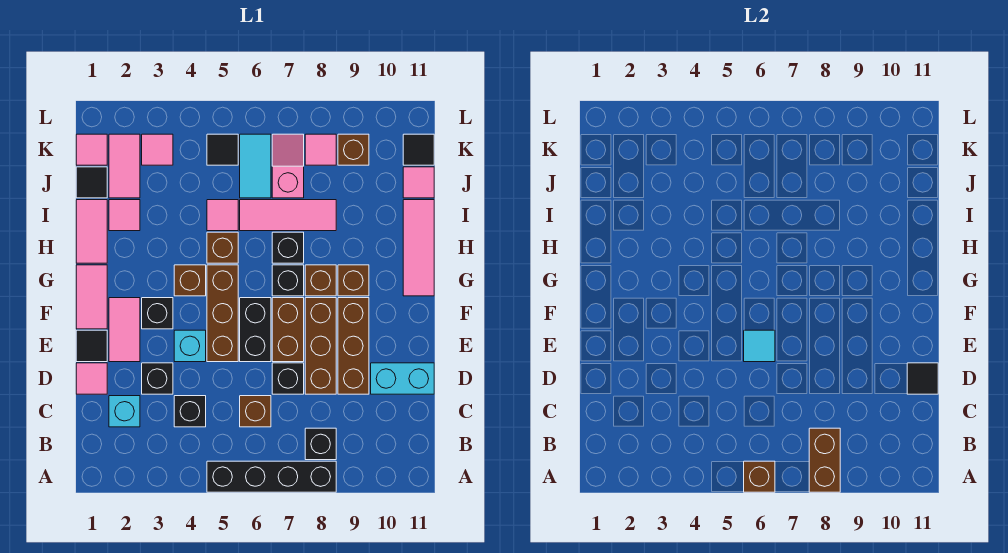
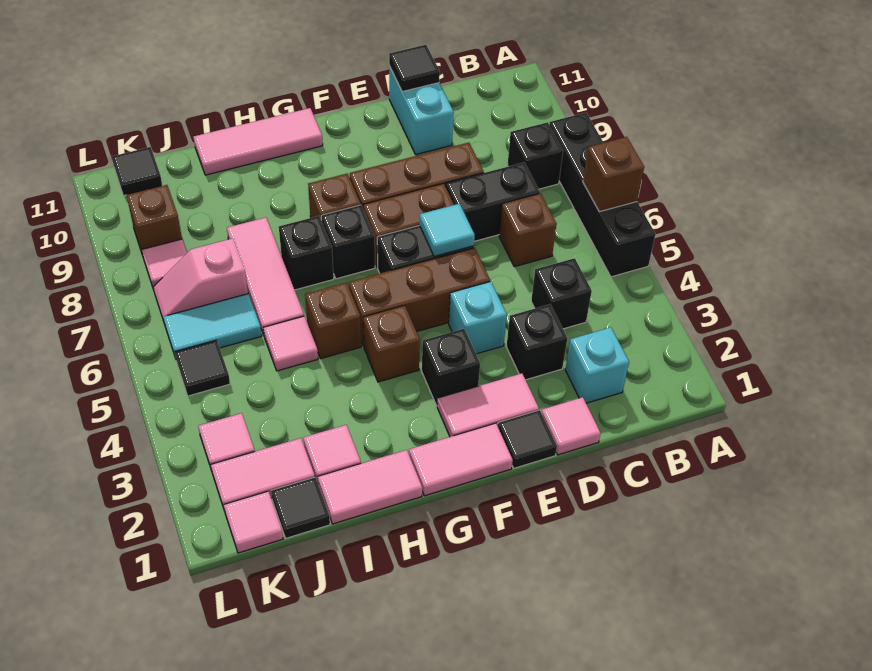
brown brick A8:B8 level 2 -> none
black brick D7 level 1 -> black brick C7:D7 level 1
brown brick D9:F9 level 1 -> none
brown brick G9 level 1 -> none
pink tile J11 level 1 -> none

